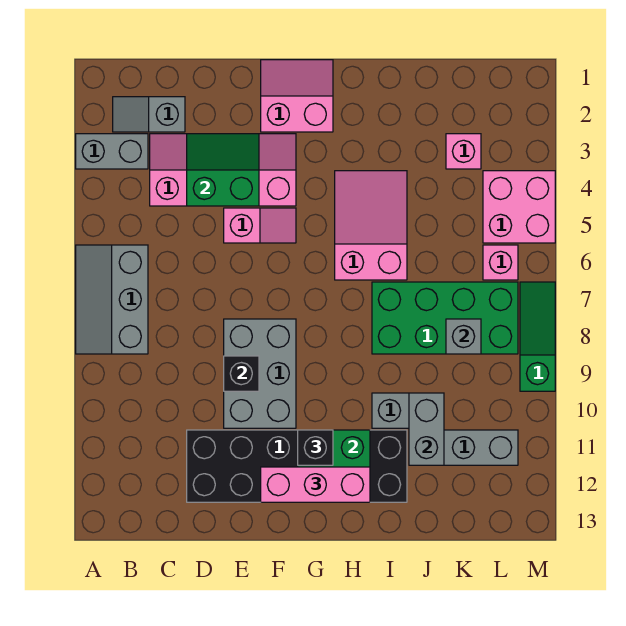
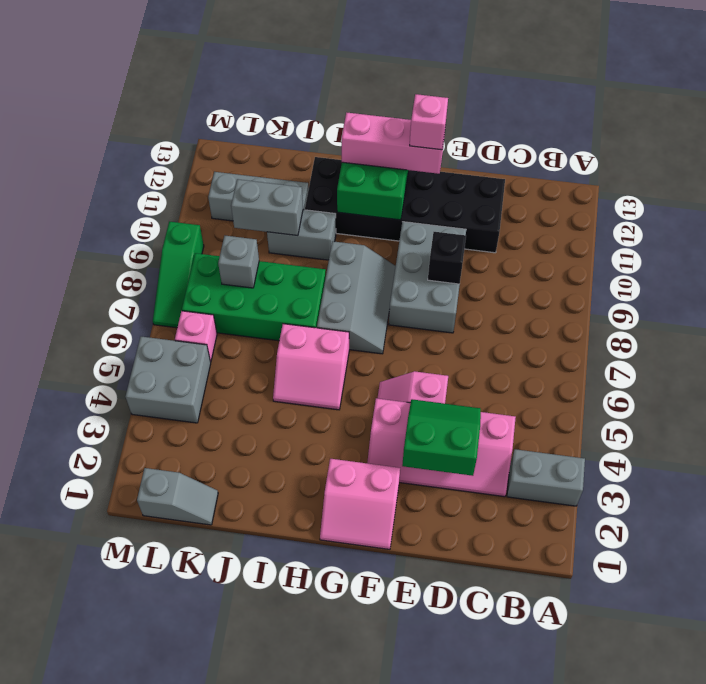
grey slope A6:B8 level 1 top B -> grey slope G7:H9 level 1 top H
grey slope B2:C2 level 1 top C -> grey slope K1:L1 level 1 top L
green slope D3:E4 level 2 top 4 -> green slope D3:E4 level 2 top 3
black brick G11 level 3 -> none
pink slope H4:I6 level 1 top 6 -> pink slope H5:I6 level 1 top 6
grey brick J10:J11 level 2 -> grey brick J10:K10 level 2
pink brick K3 level 1 -> pink brick F12 level 4
pink brick L4:M5 level 1 -> grey brick L4:M5 level 1

